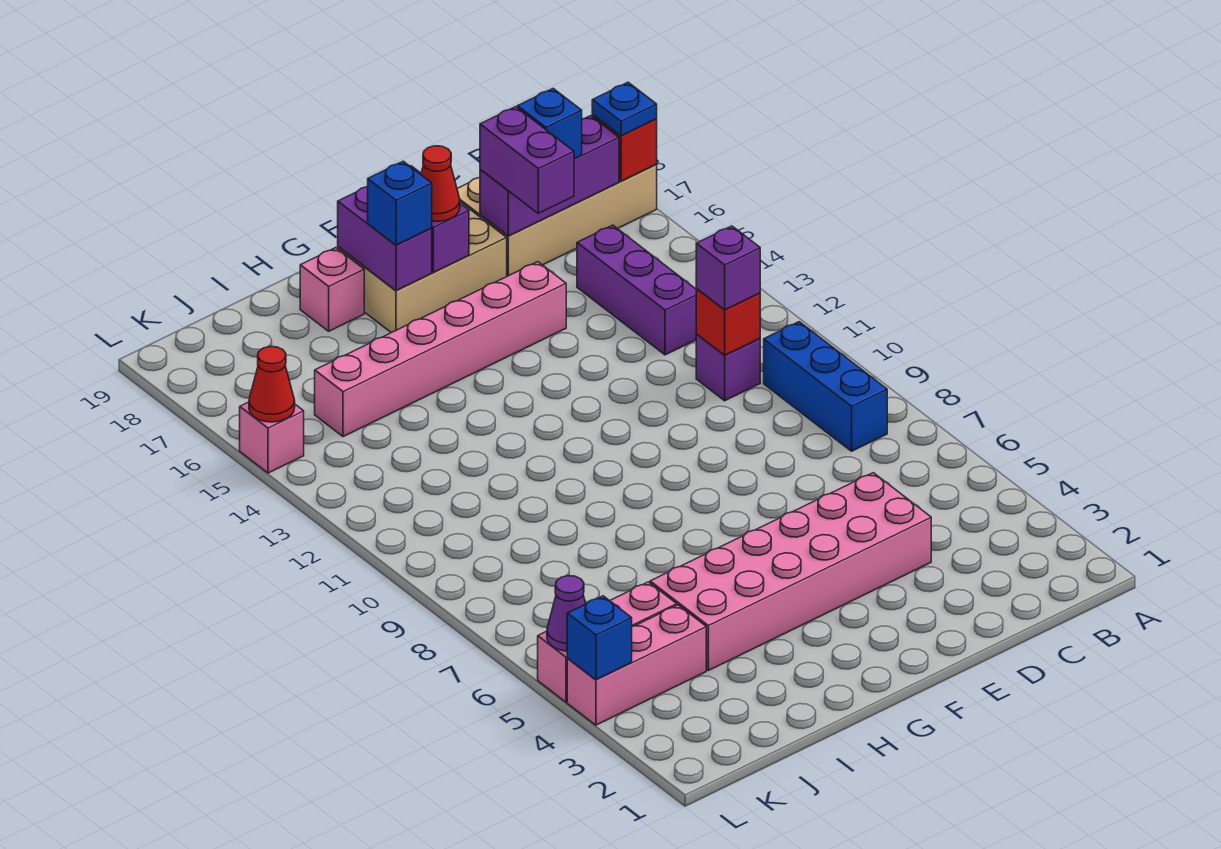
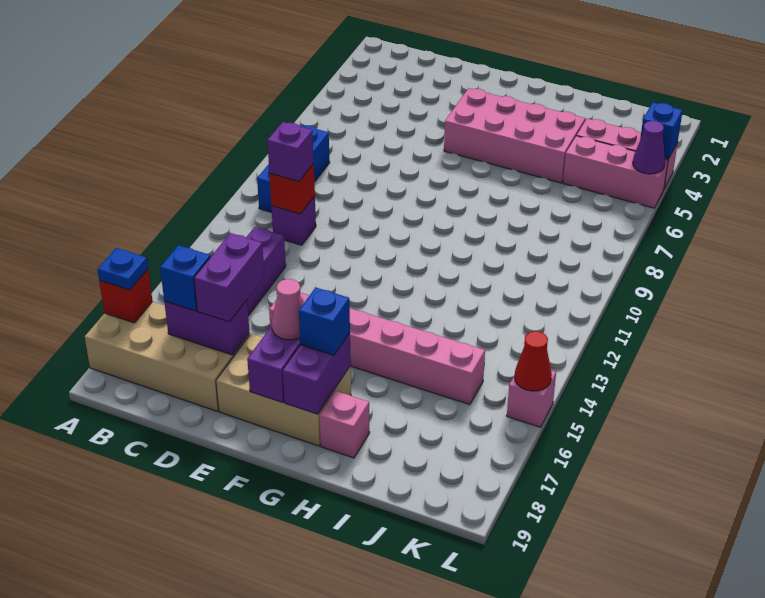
purple brick B17:D17 level 2 -> purple brick C17:D17 level 2
pink brick D4:I5 level 1 -> pink brick F4:I5 level 1
red cone F17 level 3 -> pink cone F17 level 3

